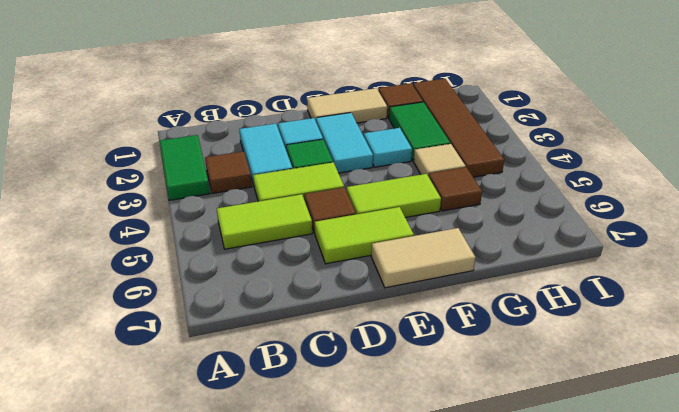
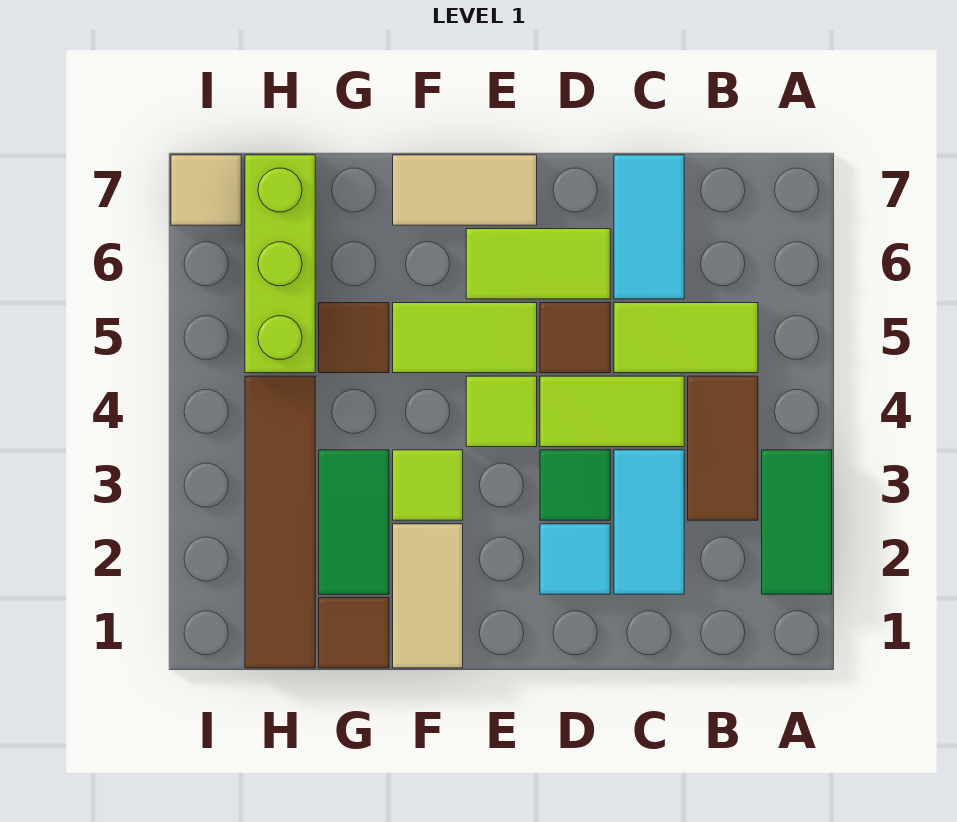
brown tile B3 level 1 -> brown tile B3:B4 level 1
tan tile E1:F1 level 1 -> tan tile F1:F2 level 1
cyan tile E2:E3 level 1 -> cyan tile C6:C7 level 1
none -> lime tile E4 level 1
cyan tile F3 level 1 -> lime tile F3 level 1
tan tile G4 level 1 -> tan tile I7 level 1
none -> lime brick H5:H7 level 1

